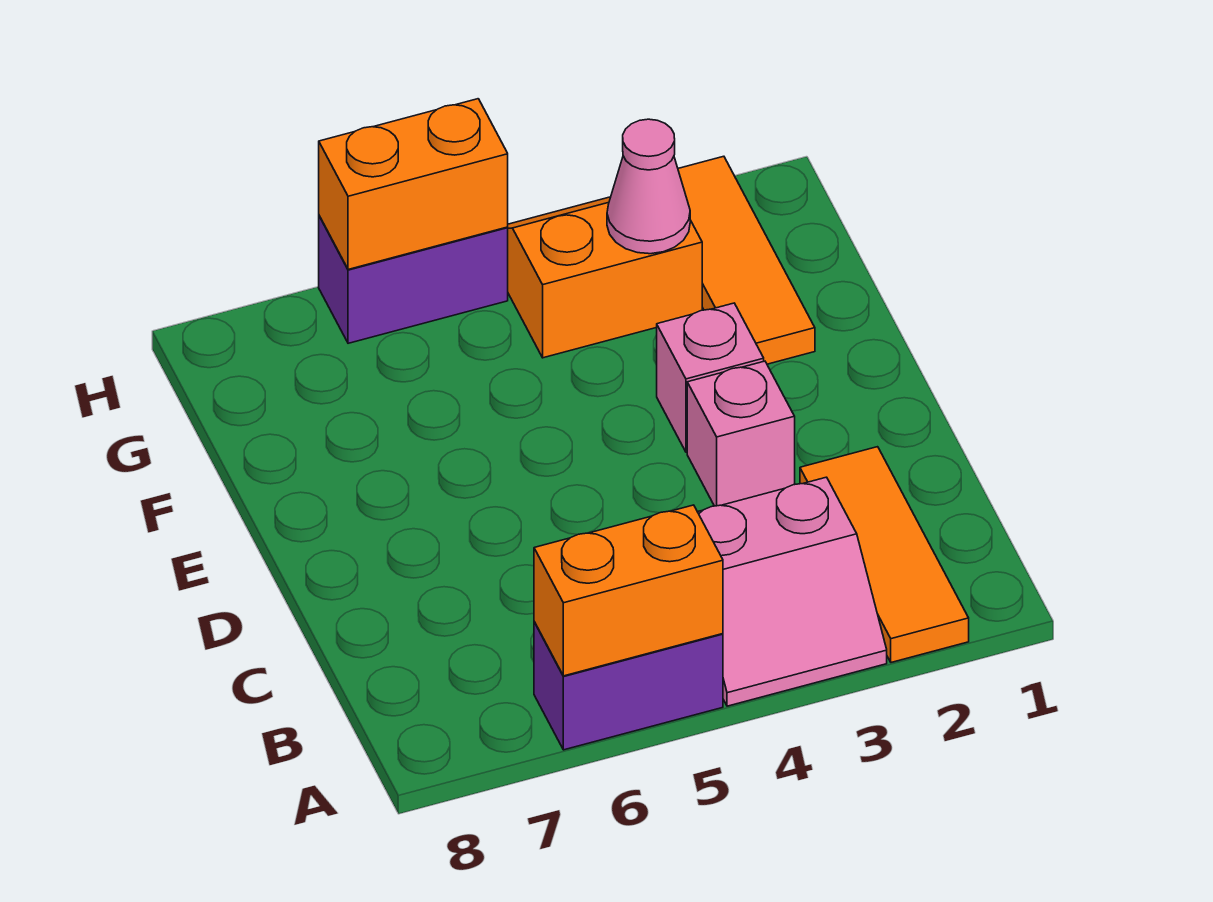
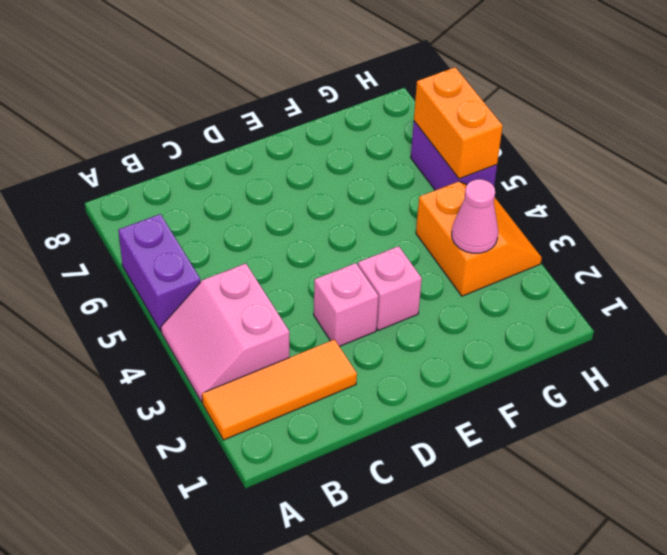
orange brick A5:A6 level 2 -> none
orange tile F2:H2 level 1 -> none

